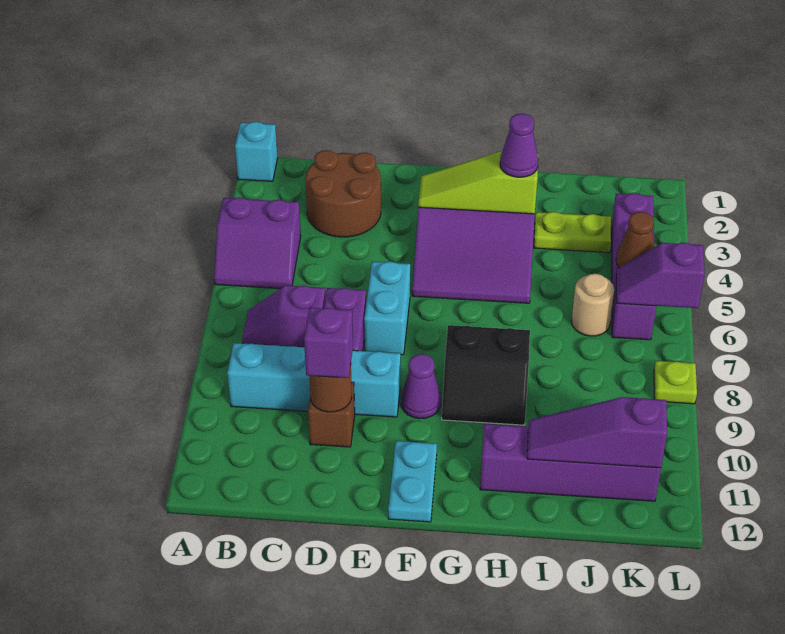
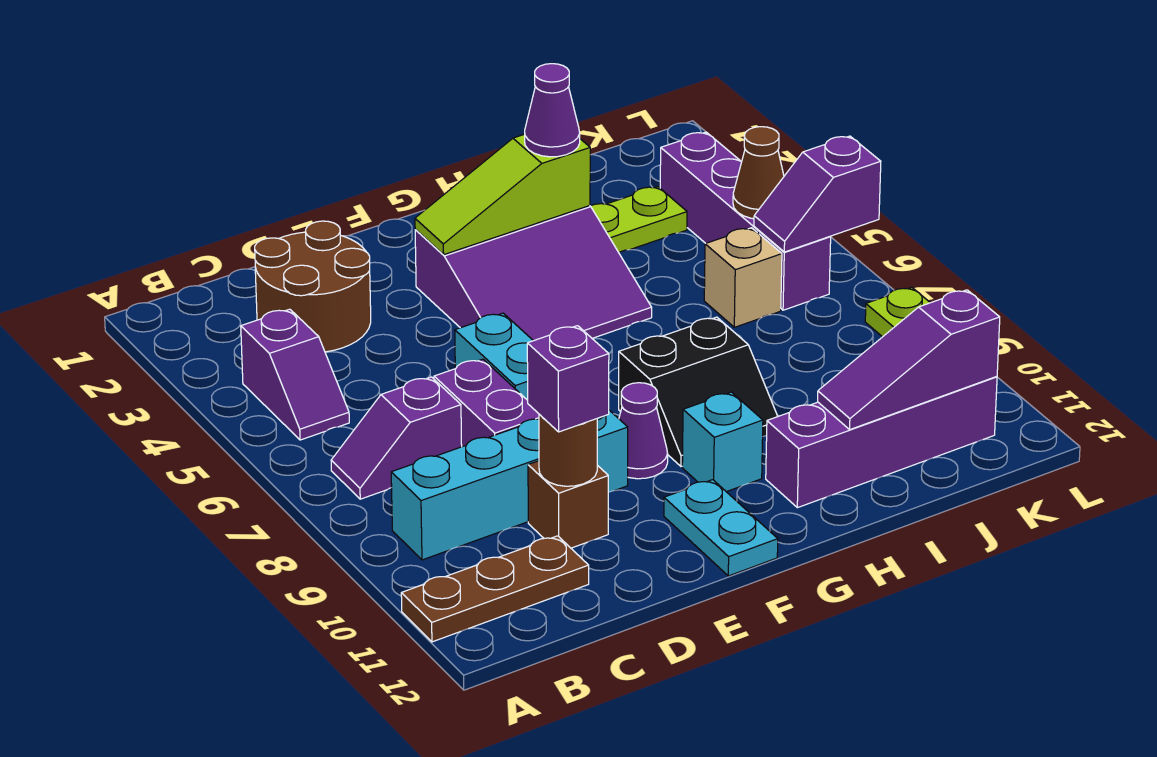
cyan brick A1 level 1 -> cyan brick G10 level 1
purple slope A4:B5 level 1 top 4 -> purple slope B4:B5 level 1 top 4
none -> brown plate A11:C11 level 1
tan round brick J6 level 1 -> tan brick J6 level 1

